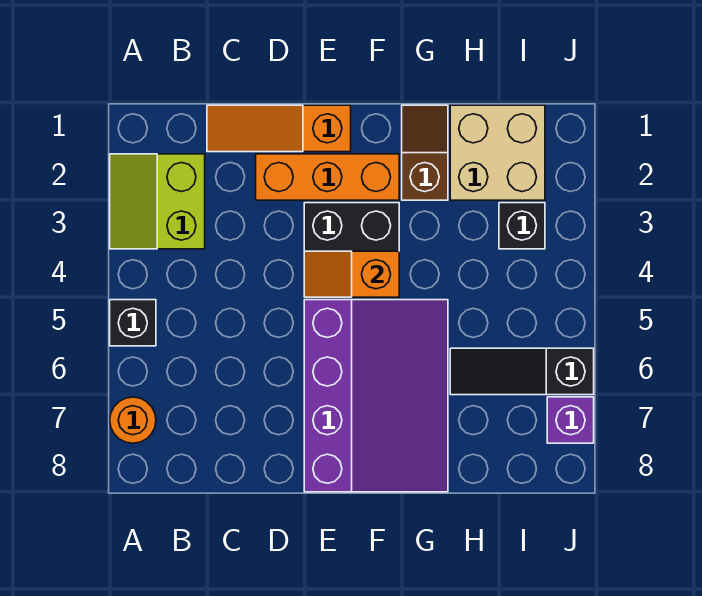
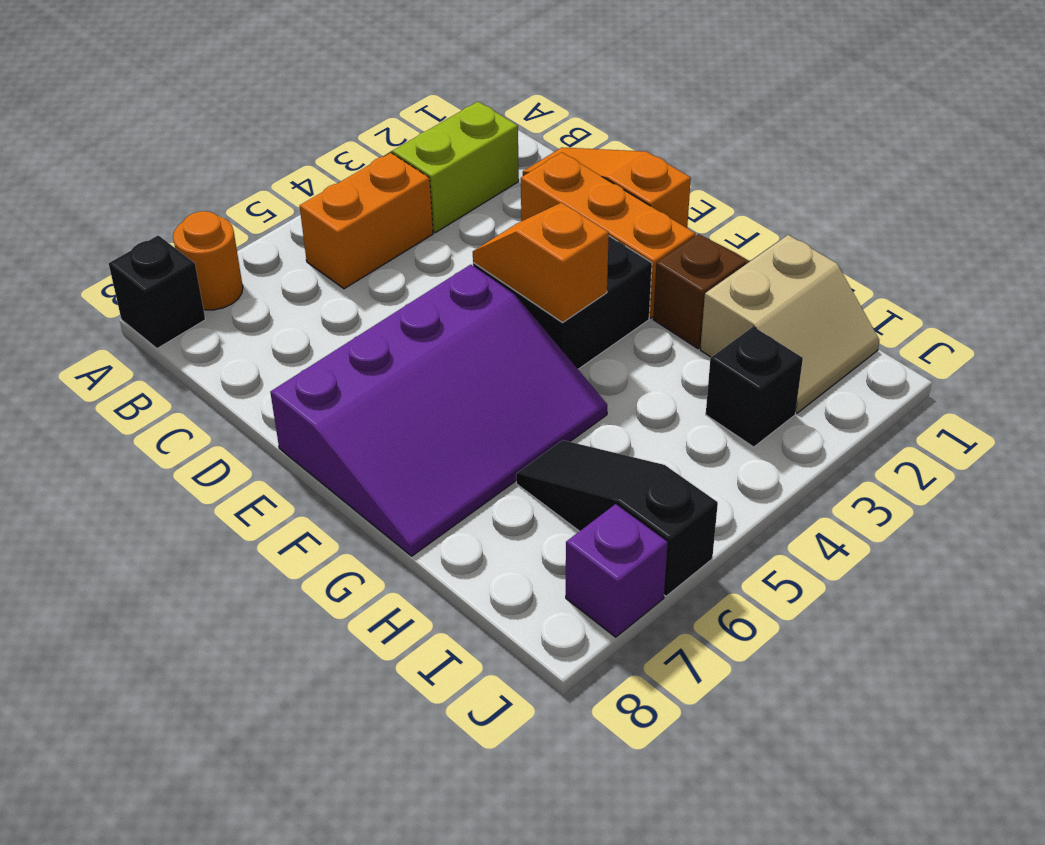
black brick A5 level 1 -> black brick A8 level 1
none -> orange brick B4:B5 level 1
tan brick H1:I2 level 1 -> tan slope H1:I2 level 1 top H

